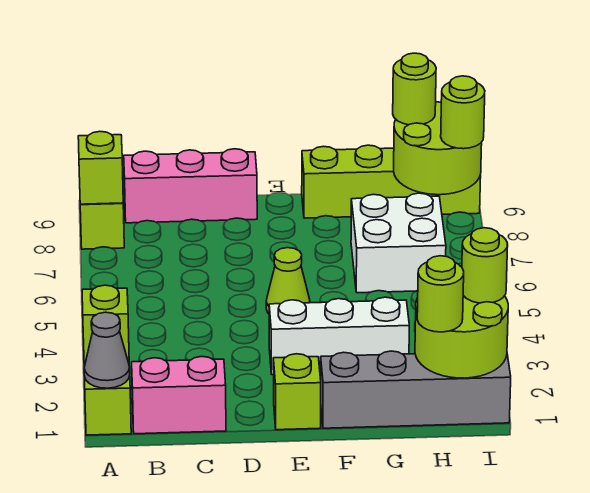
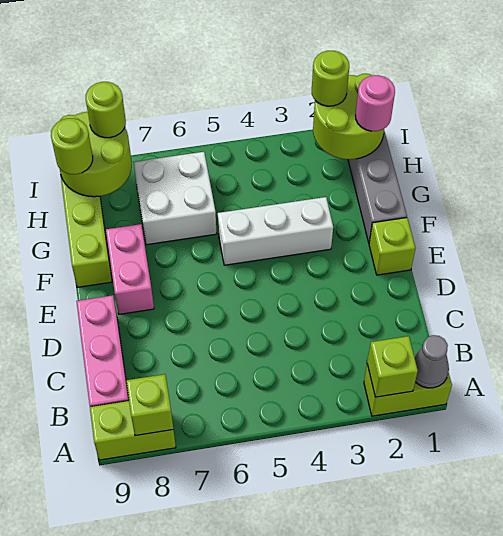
pink brick B1:C1 level 1 -> pink brick E8:F8 level 1
white brick E3:G3 level 1 -> white brick F3:F5 level 1
lime cone E5 level 1 -> none
lime round brick H1 level 3 -> pink round brick H1 level 3

